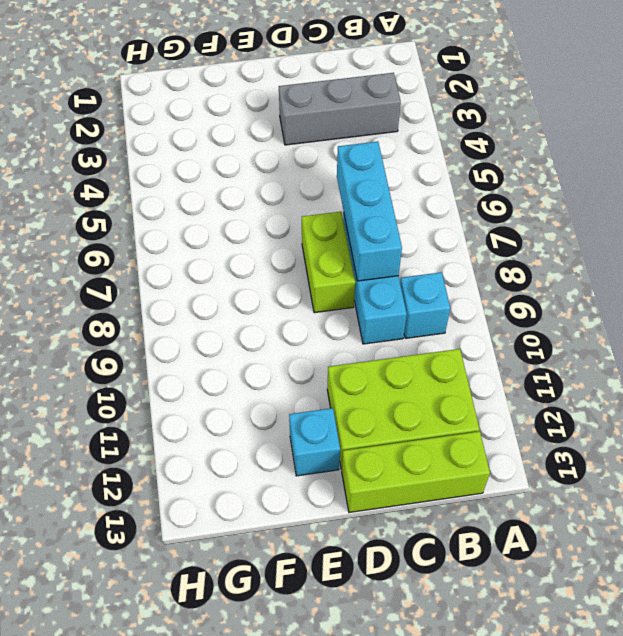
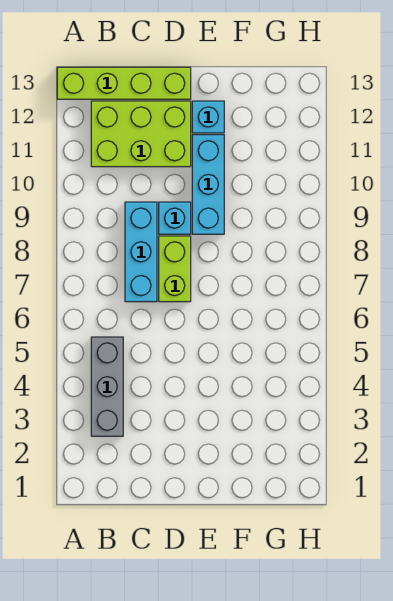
grey brick B3:D3 level 1 -> grey brick B3:B5 level 1
cyan brick B9 level 1 -> cyan brick D9 level 1
lime brick B13:D13 level 1 -> lime brick A13:D13 level 1
cyan brick C6:C8 level 2 -> cyan brick E9:E11 level 1

